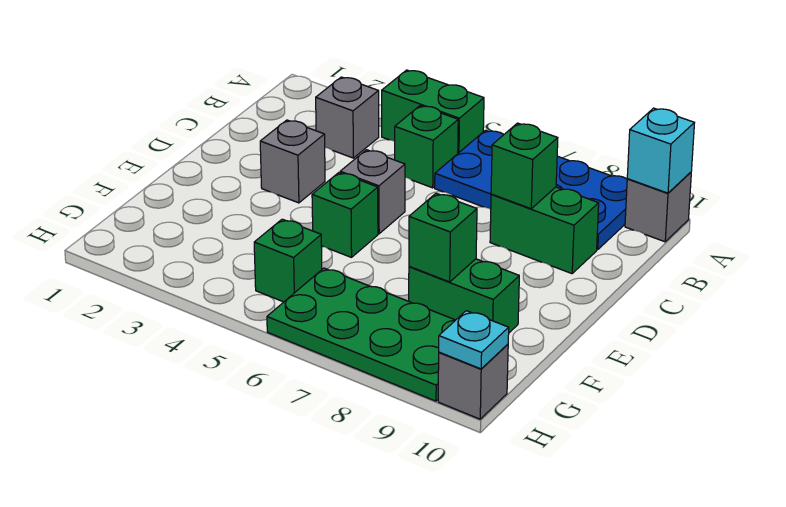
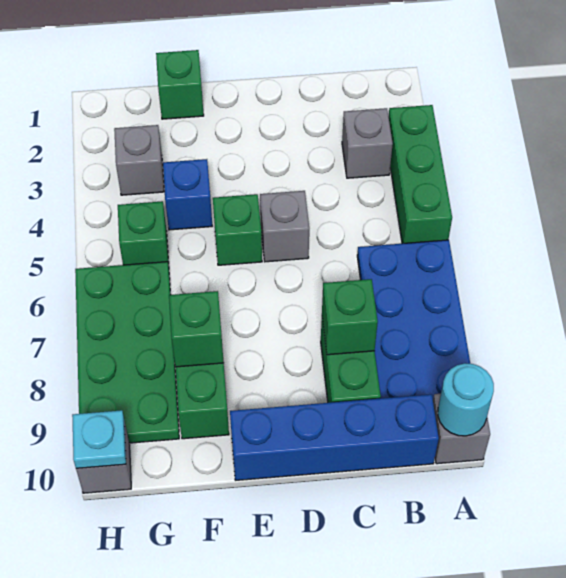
green brick A4:A5 level 1 -> green brick A3:A5 level 1
cyan brick A10 level 2 -> cyan round brick A10 level 2
green brick B5 level 1 -> green brick F1 level 1
none -> blue brick B10:E10 level 1
grey brick D3 level 1 -> grey brick G3 level 1
none -> blue brick F4 level 1

